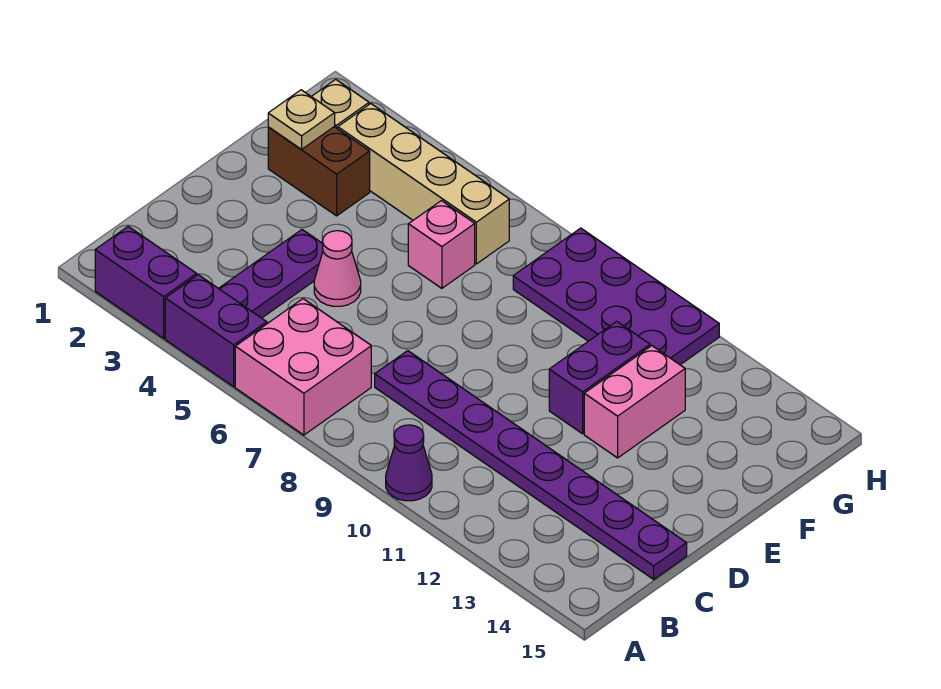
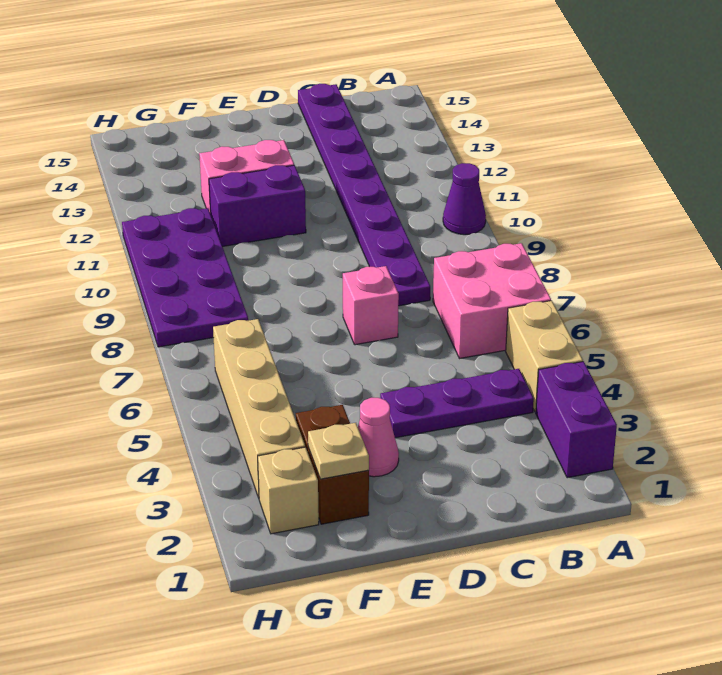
purple brick A4:A5 level 1 -> tan brick A4:A5 level 1
pink cone D5 level 1 -> pink cone E3 level 1
pink brick F6 level 1 -> pink brick D7 level 1

